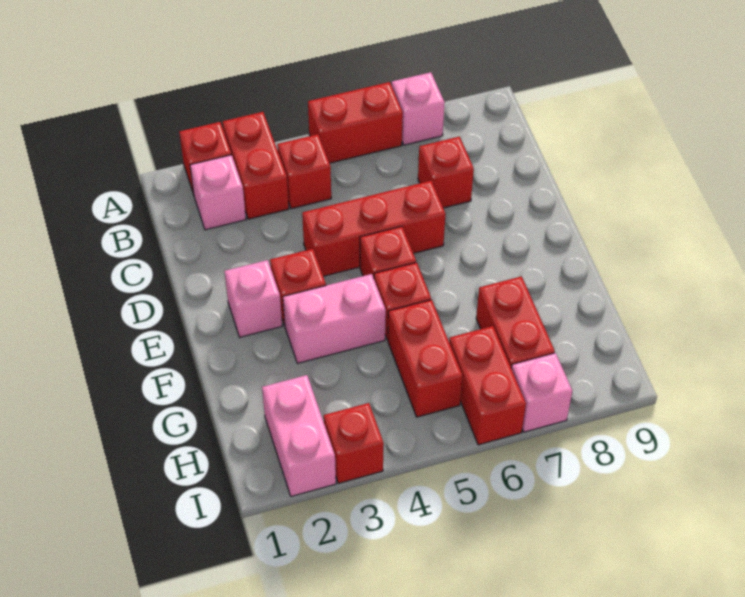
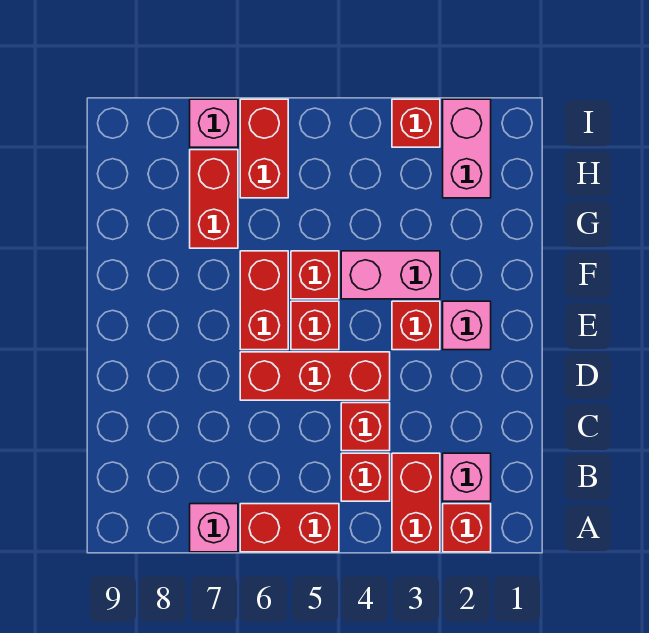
red brick C7 level 1 -> red brick C4 level 1
red brick G5:H5 level 1 -> red brick E6:F6 level 1

